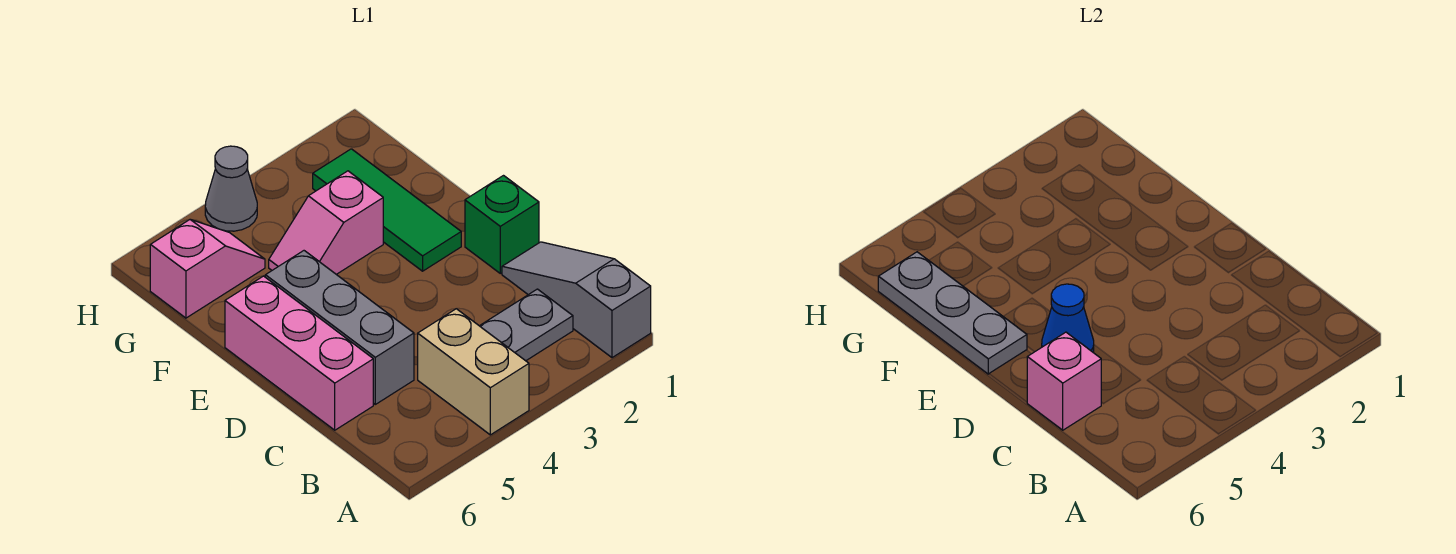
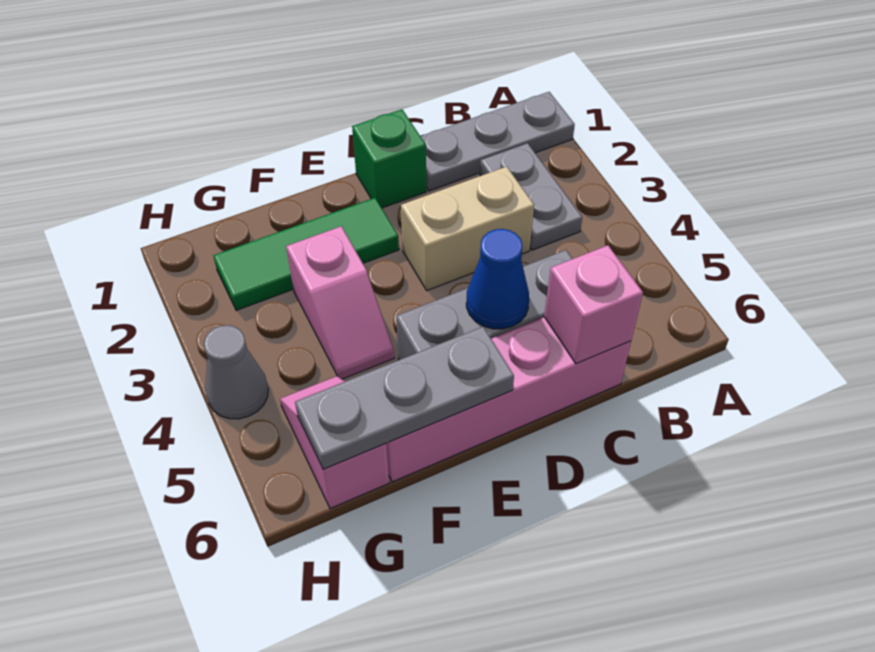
grey slope A1:C1 level 1 top A -> grey plate A1:C1 level 1
tan brick A4:B4 level 1 -> tan brick C3:D3 level 1
pink brick C6:E6 level 1 -> pink brick C6:F6 level 1

